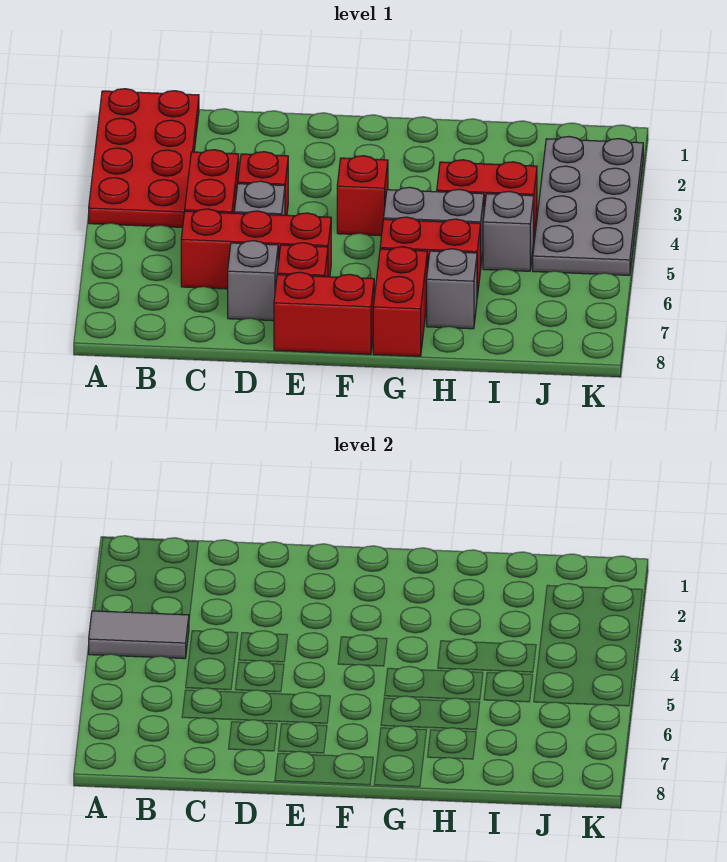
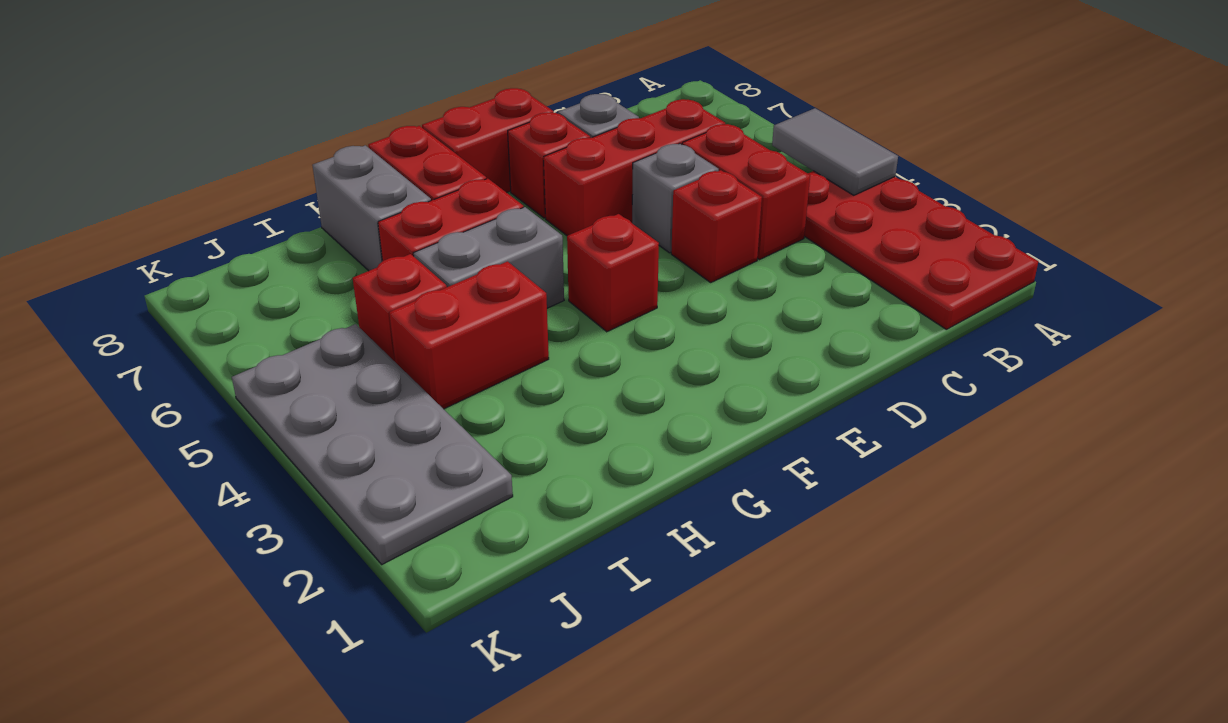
grey tile A4:B4 level 2 -> grey tile A4:A5 level 2
grey brick H7 level 1 -> grey brick H7:H8 level 1
grey brick I5 level 1 -> red brick I5 level 1

